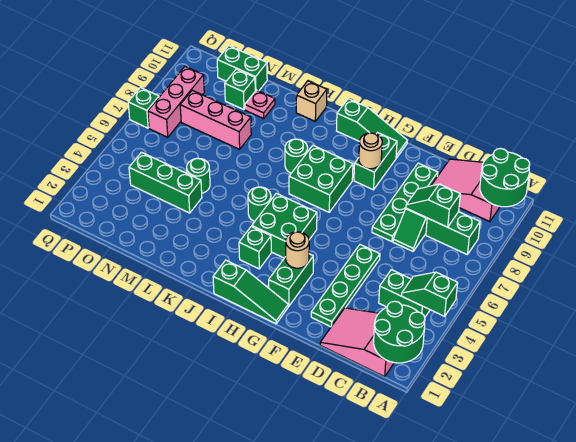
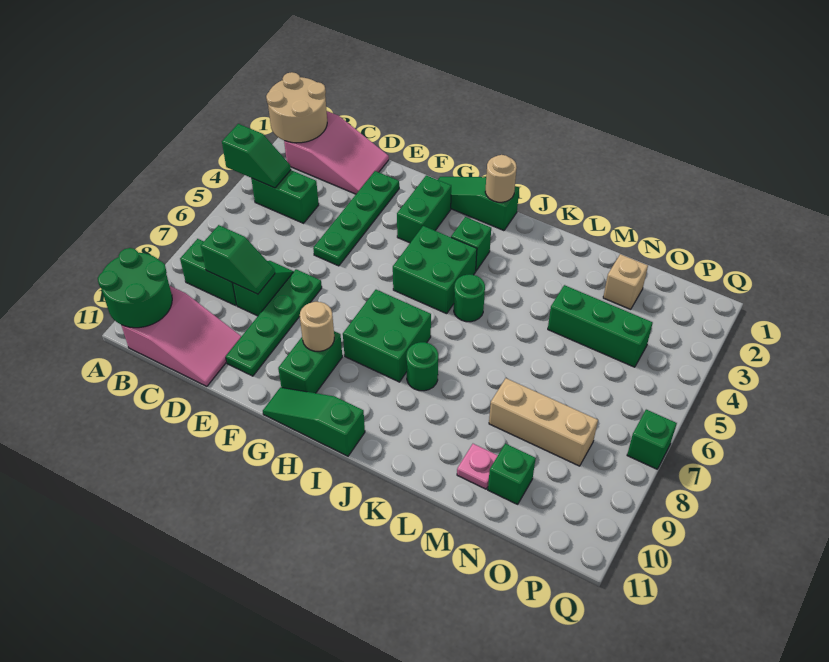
green round brick A1:B2 level 2 -> tan round brick A1:B2 level 2
tan round brick G3 level 2 -> tan round brick I1 level 2
tan brick K11 level 1 -> tan brick N2 level 1
green round brick M5 level 1 -> none
pink brick M8:O8 level 1 -> tan brick M8:O8 level 1
green brick N11:O11 level 1 -> none
pink brick P7:P9 level 1 -> none

